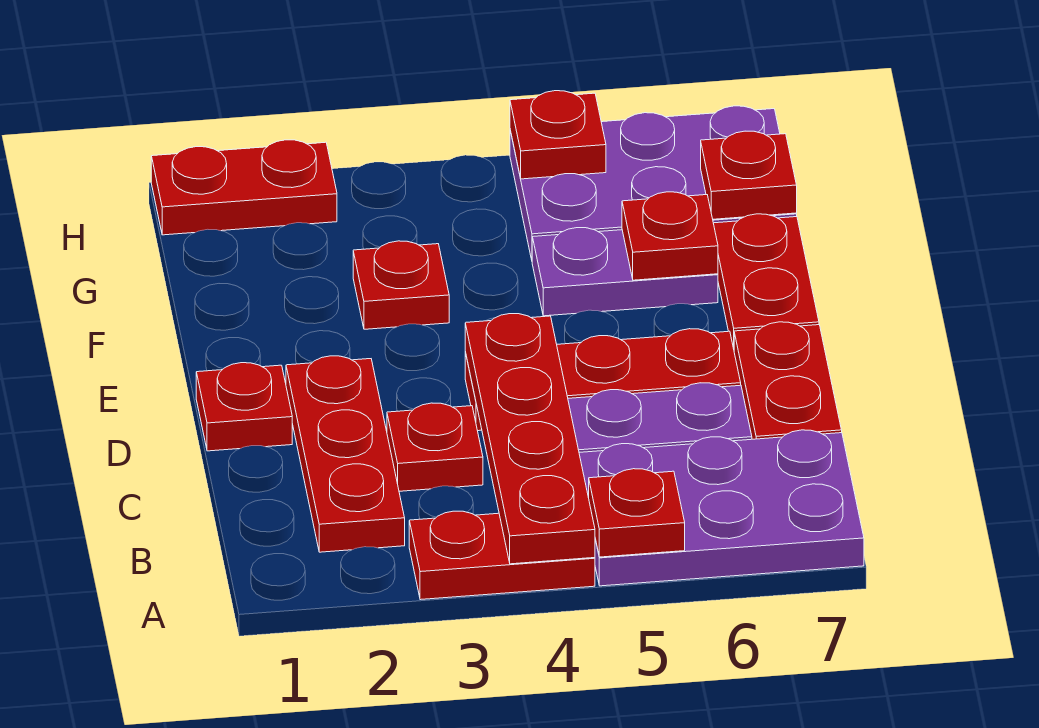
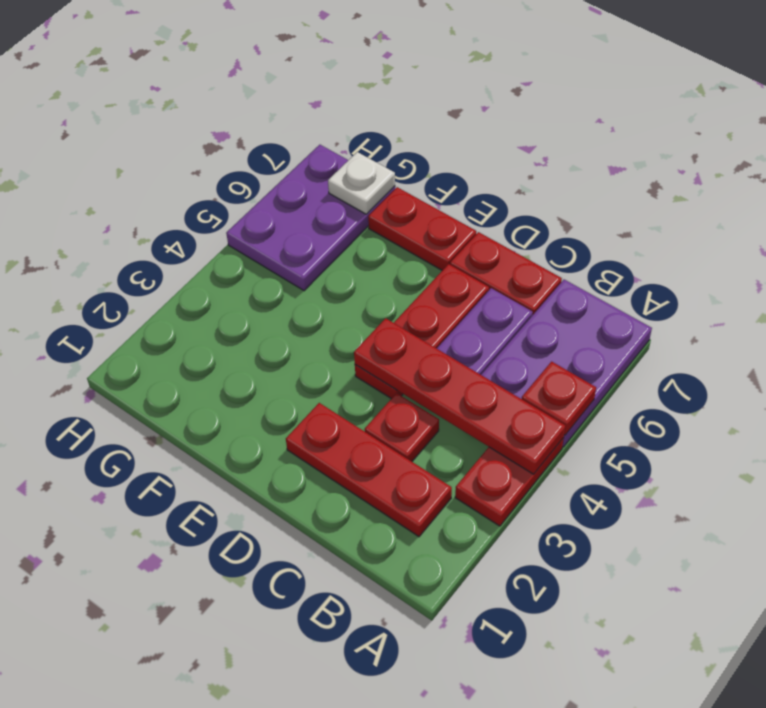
red plate D1 level 1 -> none
red plate F3 level 1 -> none
purple plate F5:F6 level 1 -> none
red plate F6 level 2 -> none
red plate G7 level 2 -> white plate G7 level 2
red plate H1:H2 level 1 -> none
red plate H5 level 2 -> none

